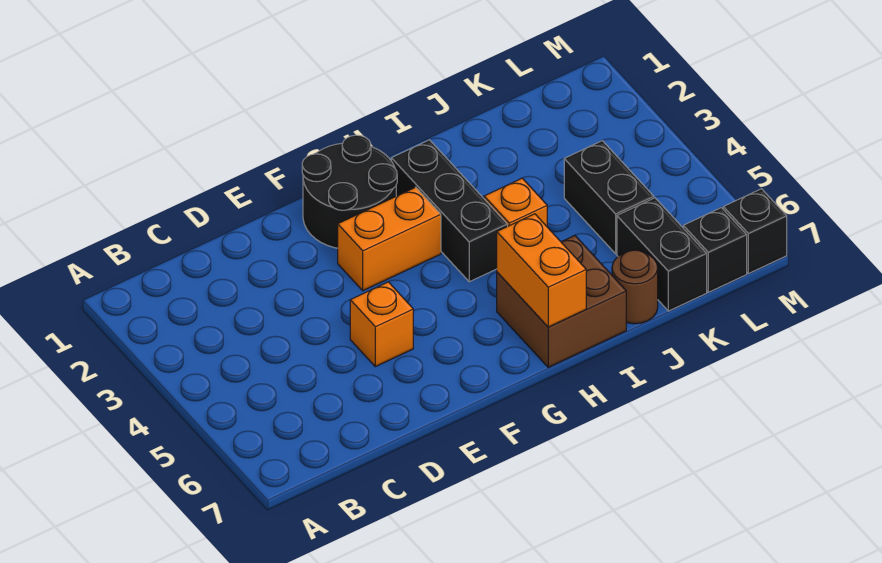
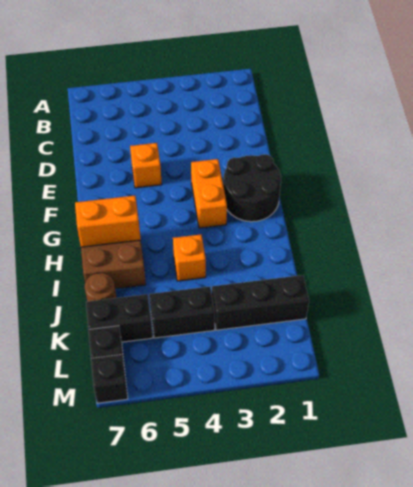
black brick H2:H4 level 1 -> black brick K1:K3 level 1

